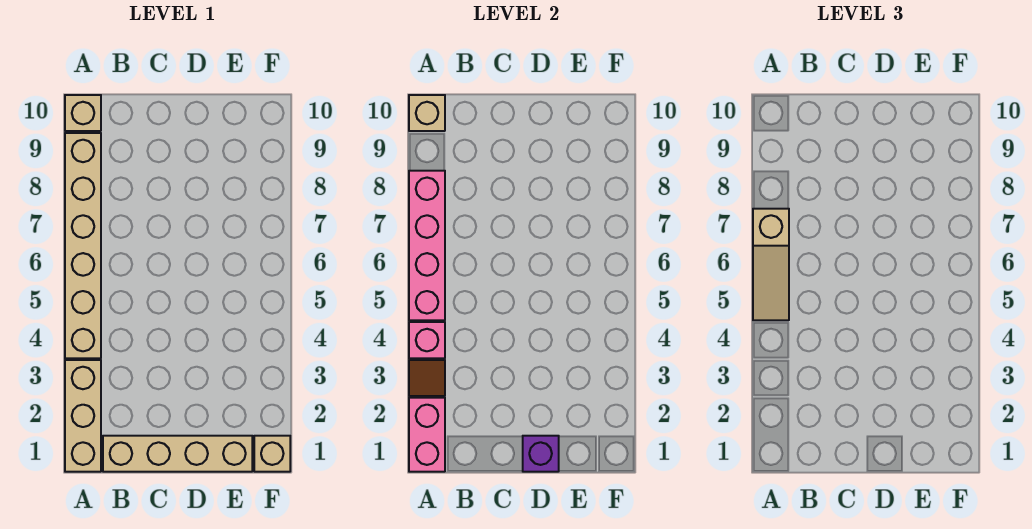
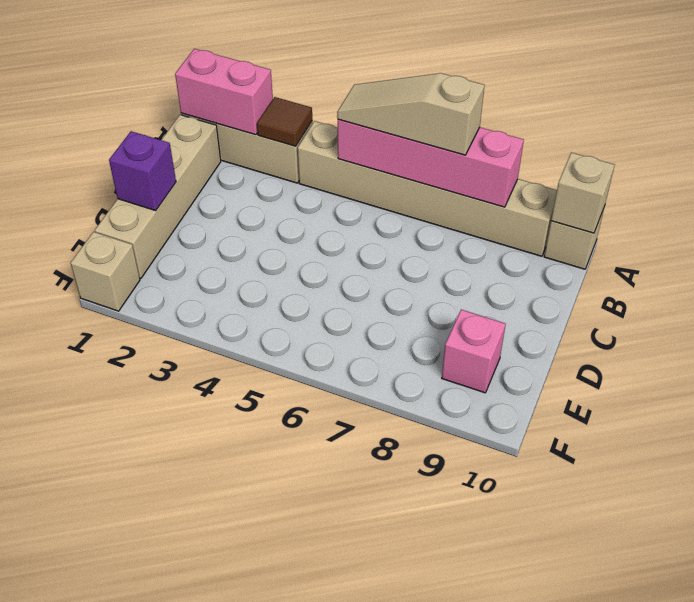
pink brick A4 level 2 -> pink brick E9 level 1

